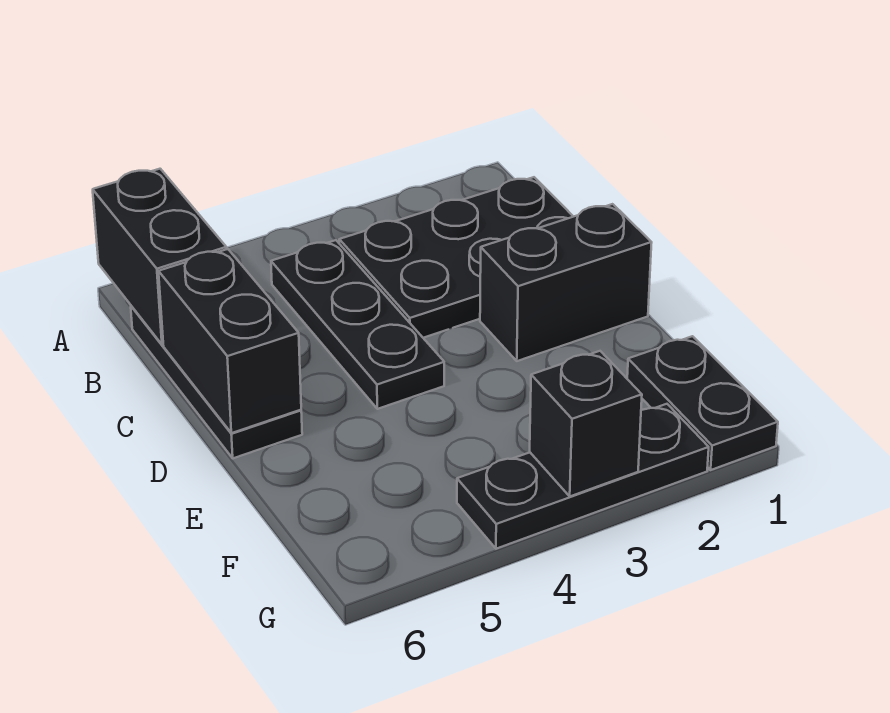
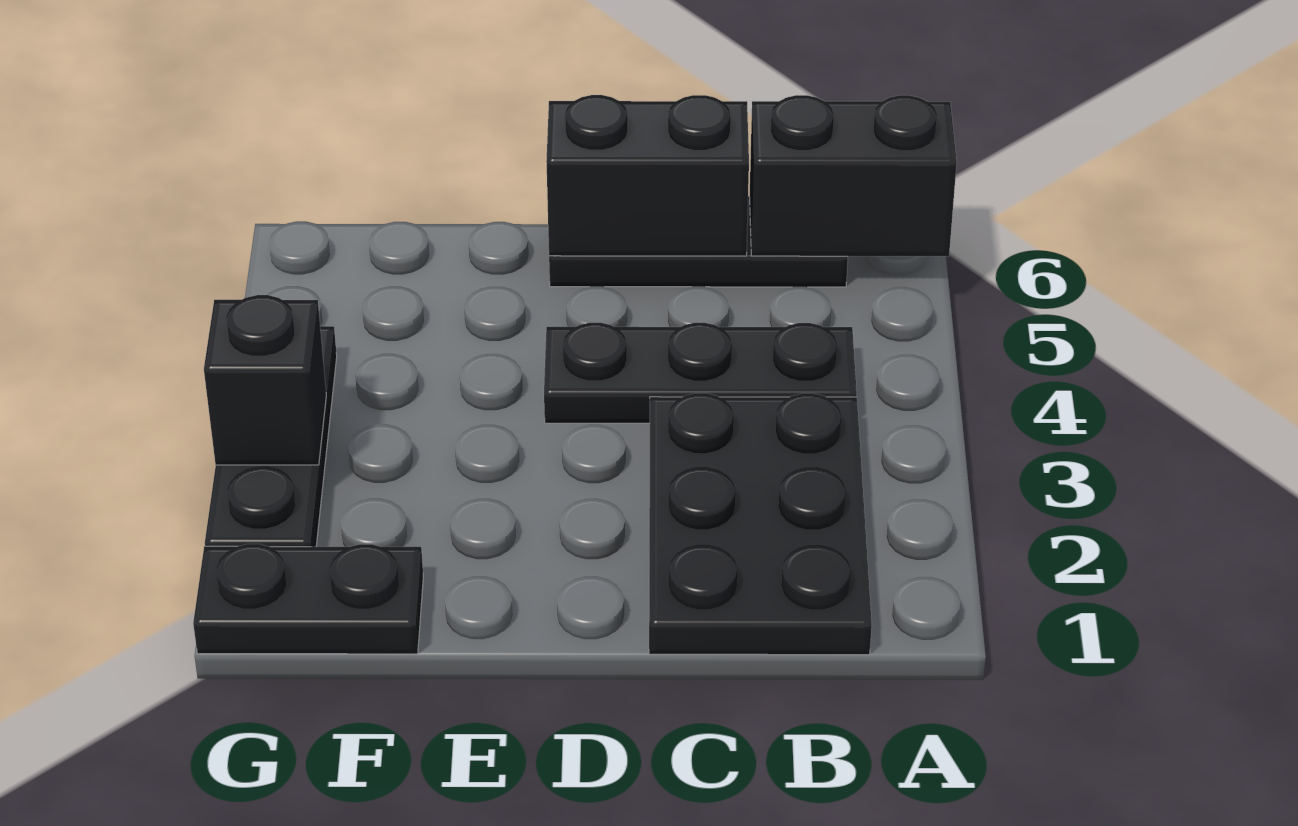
black brick D1:D2 level 1 -> none

